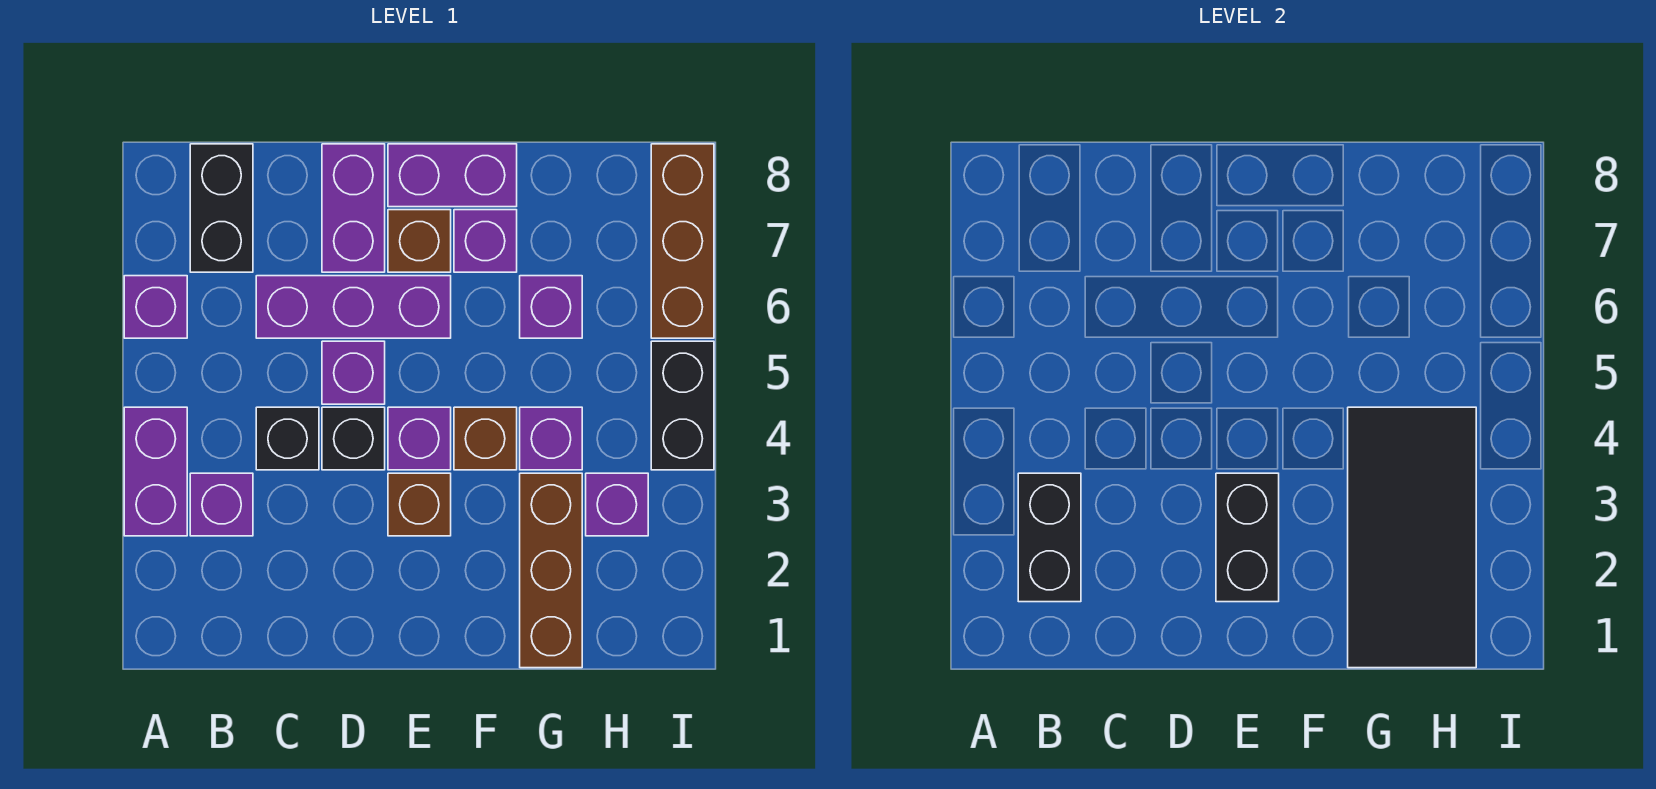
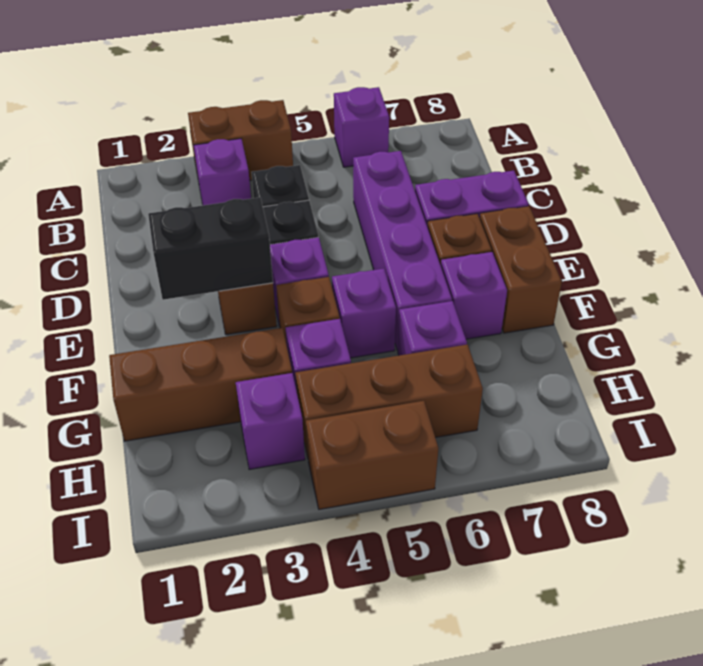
purple brick A3:A4 level 1 -> brown brick A3:A4 level 1
black brick B2:B3 level 2 -> none
black brick B7:B8 level 1 -> none
purple brick C6:E6 level 1 -> purple brick C6:F6 level 1
purple brick D5 level 1 -> purple brick F5 level 1
purple brick E8:F8 level 1 -> brown brick E8:F8 level 1
black tile G1:H4 level 2 -> none
black brick I4:I5 level 1 -> brown brick I4:I5 level 1
brown brick I6:I8 level 1 -> brown brick H4:H6 level 1

